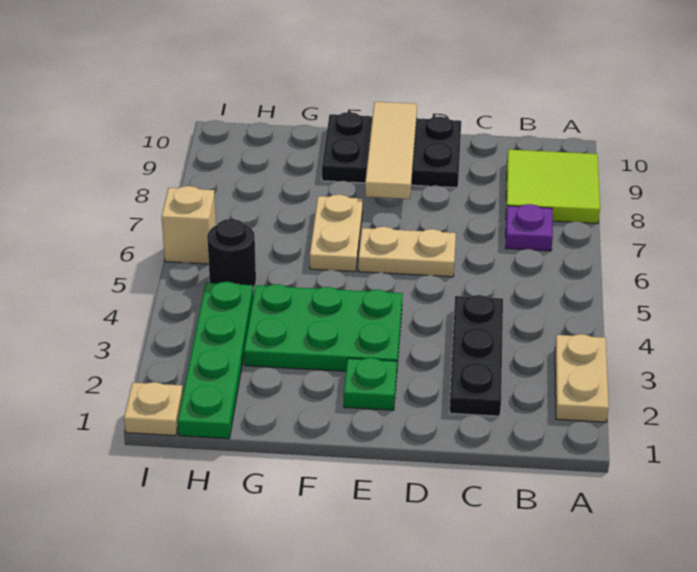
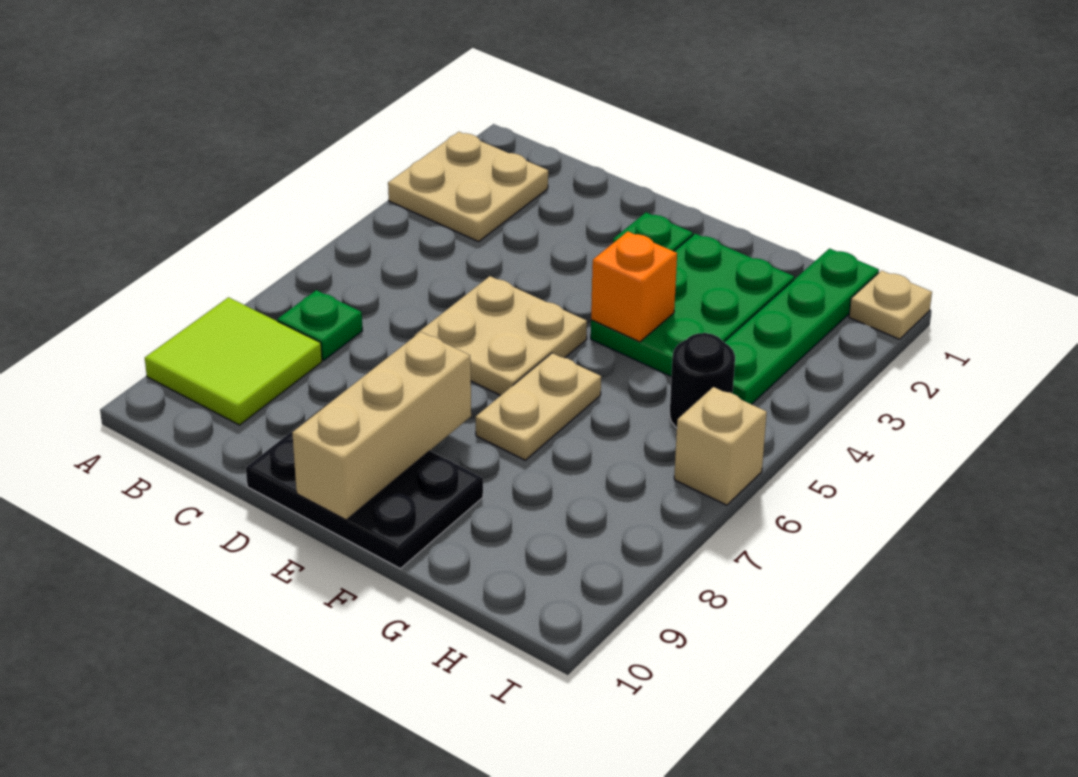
tan plate A2:A3 level 1 -> tan plate A2:B3 level 1
purple plate B7 level 1 -> green plate B7 level 1
black plate C2:C4 level 1 -> none
tan plate D6:E6 level 1 -> tan plate D5:E6 level 1
green plate E3:G4 level 1 -> green plate F2:G4 level 1
tan tile E8:E10 level 2 -> tan brick E8:E10 level 2
none -> orange brick F4 level 2

